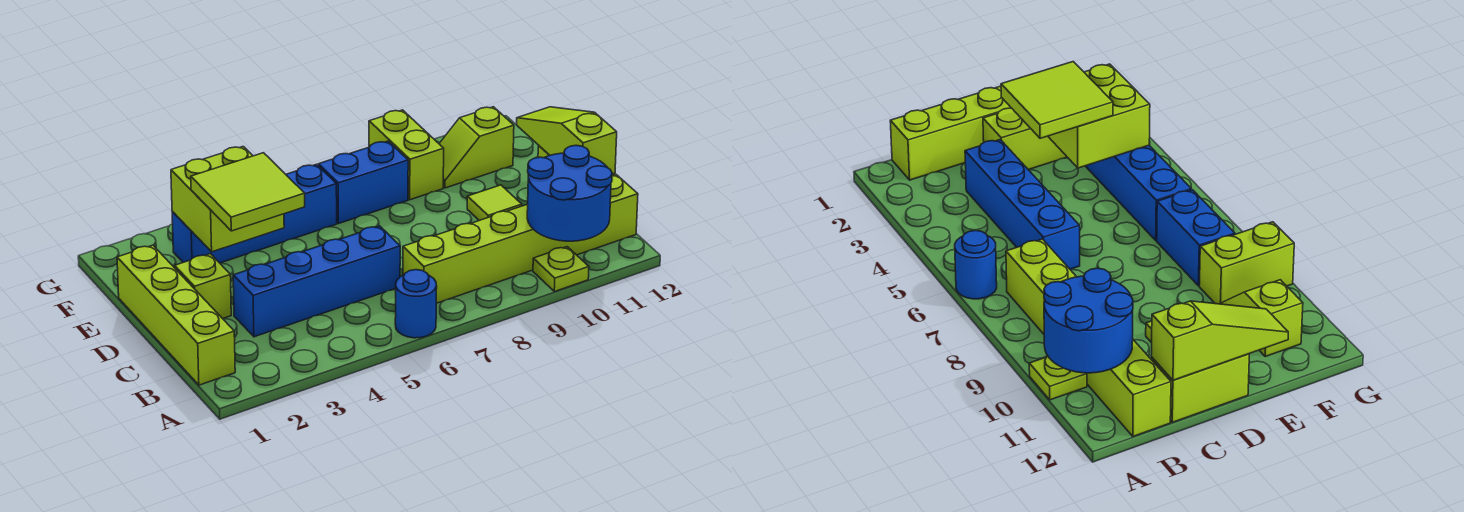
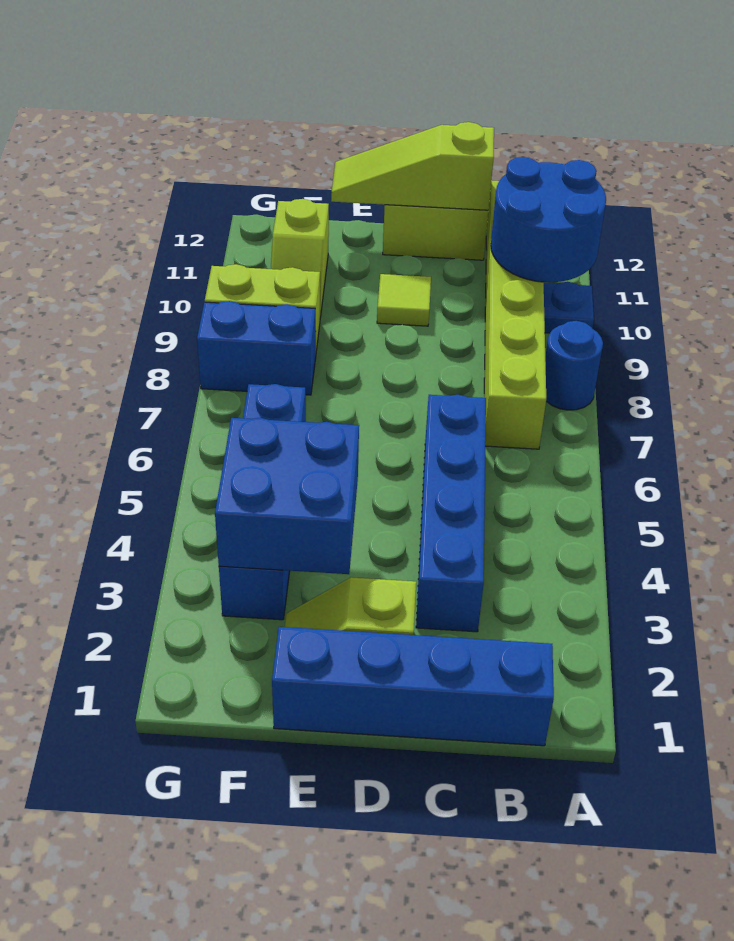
blue round brick A6 level 1 -> blue round brick A8 level 1
lime plate A10 level 1 -> blue plate A10 level 1
lime brick B1:E1 level 1 -> blue brick B1:E1 level 1
lime tile D3:E4 level 3 -> none
lime brick E3:F4 level 2 -> blue brick E3:F4 level 2
blue brick F7:F8 level 1 -> blue brick F8:G8 level 1

